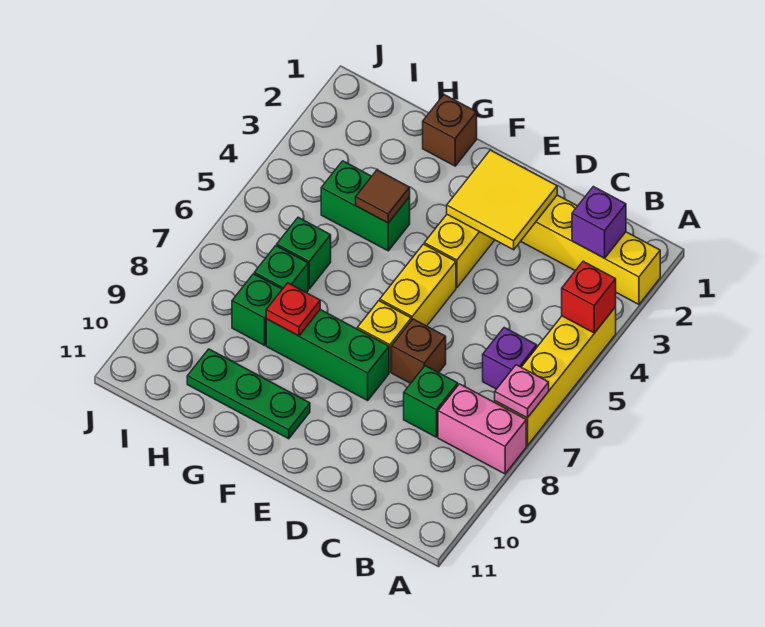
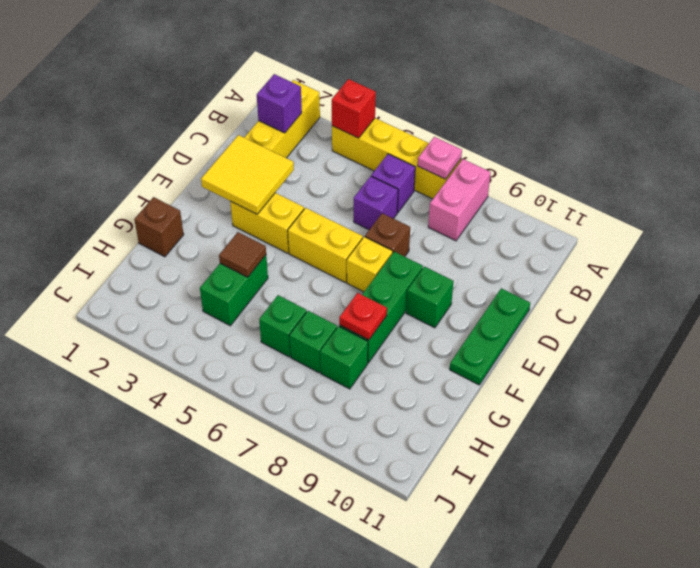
none -> purple brick C6 level 1
green brick C8 level 1 -> green brick E9 level 1
green plate F10:H10 level 1 -> green plate D11:F11 level 1

